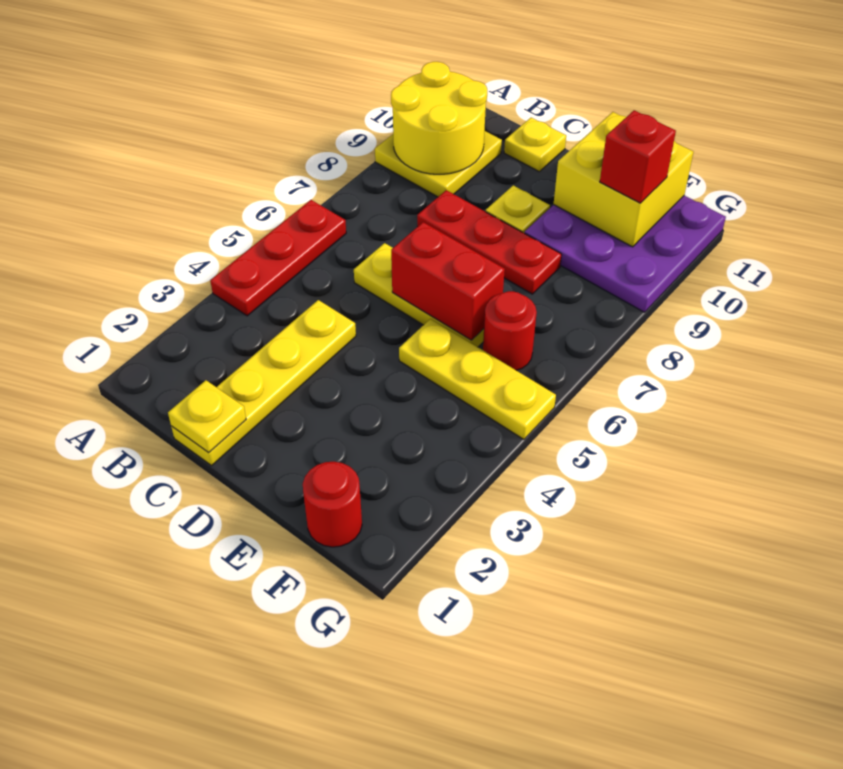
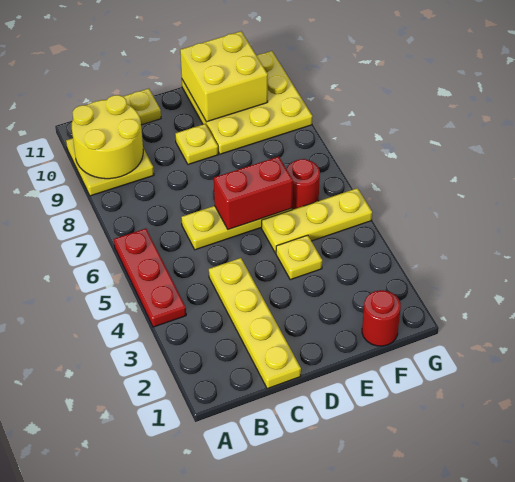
yellow plate C1 level 2 -> yellow plate E4 level 1
red plate C8:E8 level 1 -> none
purple plate E9:G11 level 1 -> yellow plate E9:G11 level 1
red brick F10 level 3 -> none

